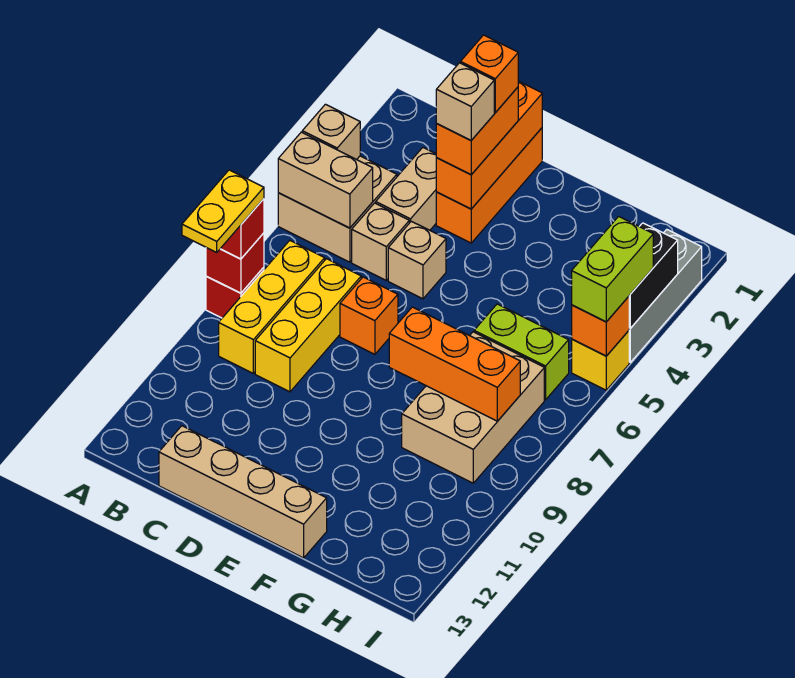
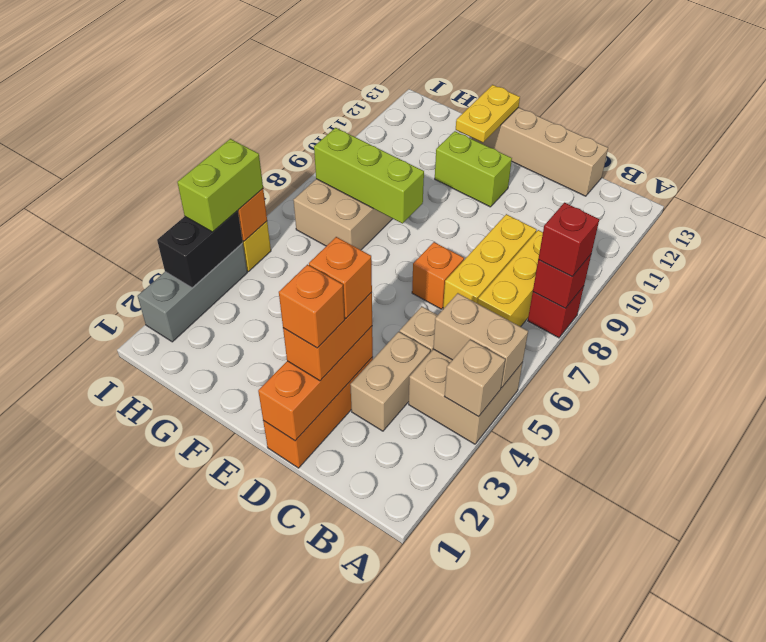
yellow plate A8:A9 level 4 -> yellow plate F12:F13 level 2
tan brick D3 level 4 -> orange brick D3 level 4
tan brick D5 level 1 -> none
orange brick F8:H8 level 2 -> lime brick F8:H8 level 2
lime brick G6:H6 level 1 -> lime brick E11:F11 level 1

